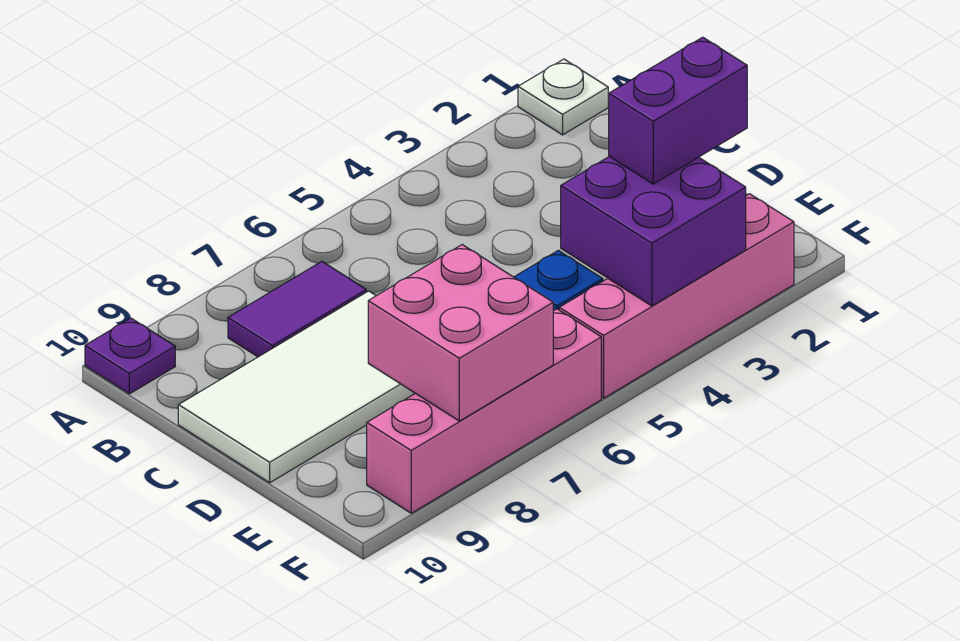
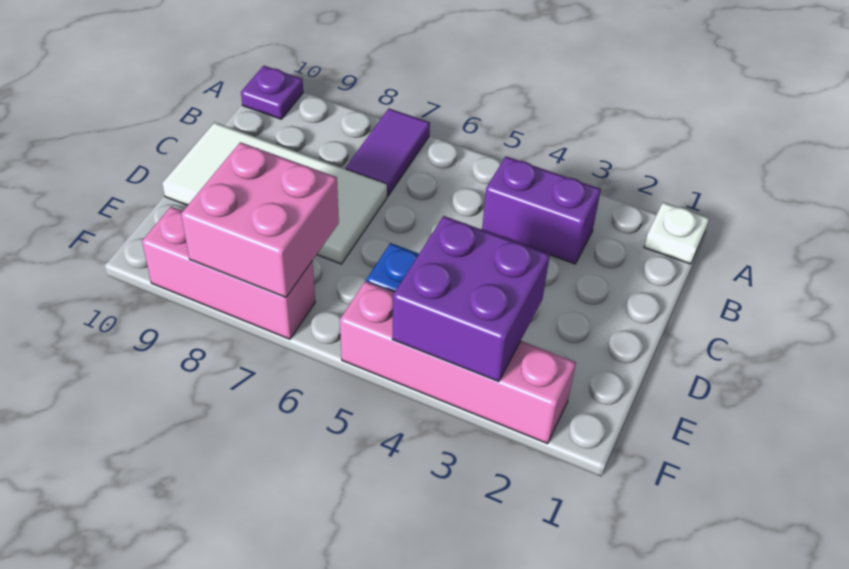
purple tile B7:B8 level 1 -> purple tile A7:B7 level 1
purple brick E2:E3 level 3 -> purple brick B3:B4 level 1
pink brick F6:F9 level 1 -> pink brick F7:F9 level 1

